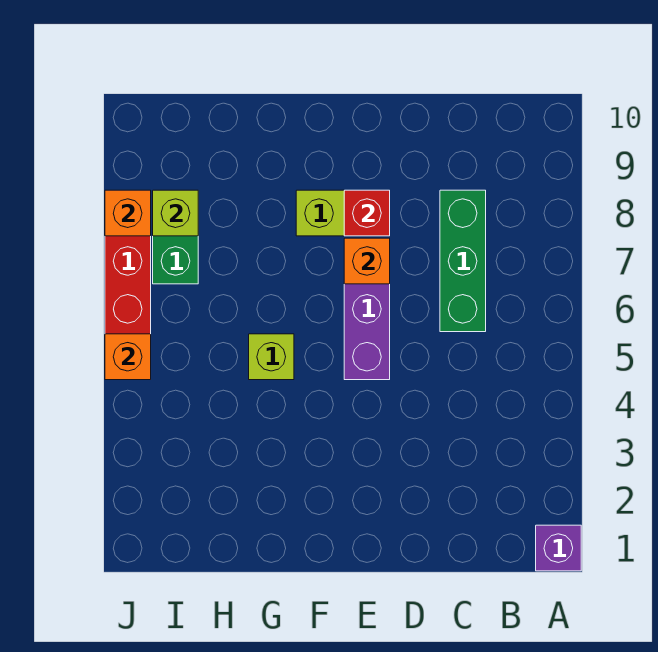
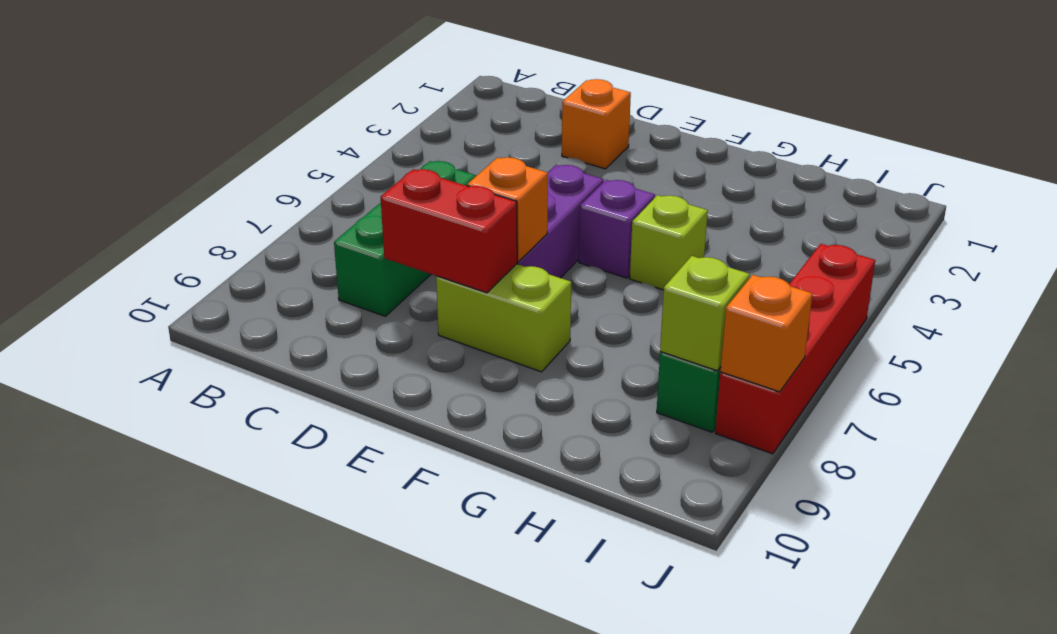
purple brick A1 level 1 -> purple brick F5 level 1
red brick E8 level 2 -> red brick D8:E8 level 2
orange brick J5 level 2 -> orange brick D2 level 1

